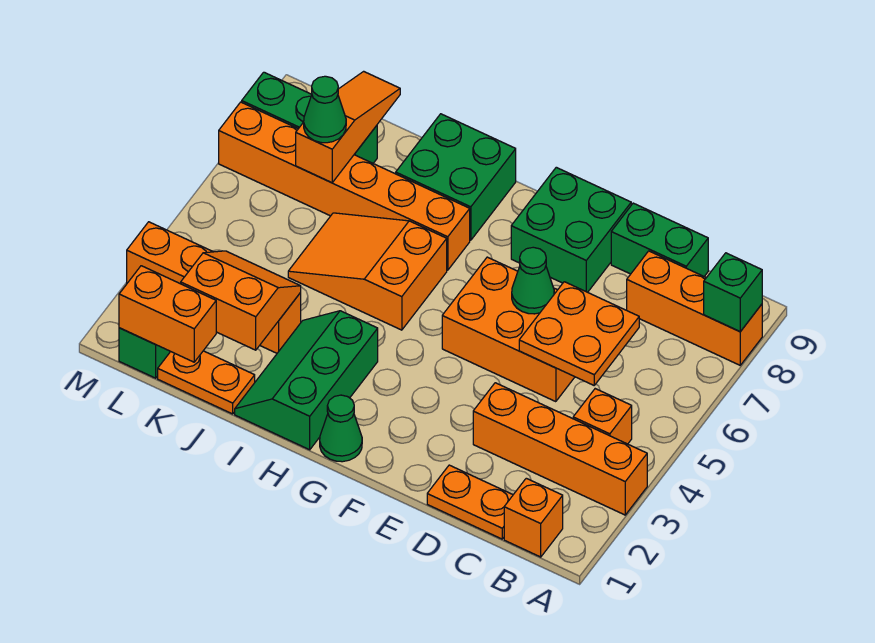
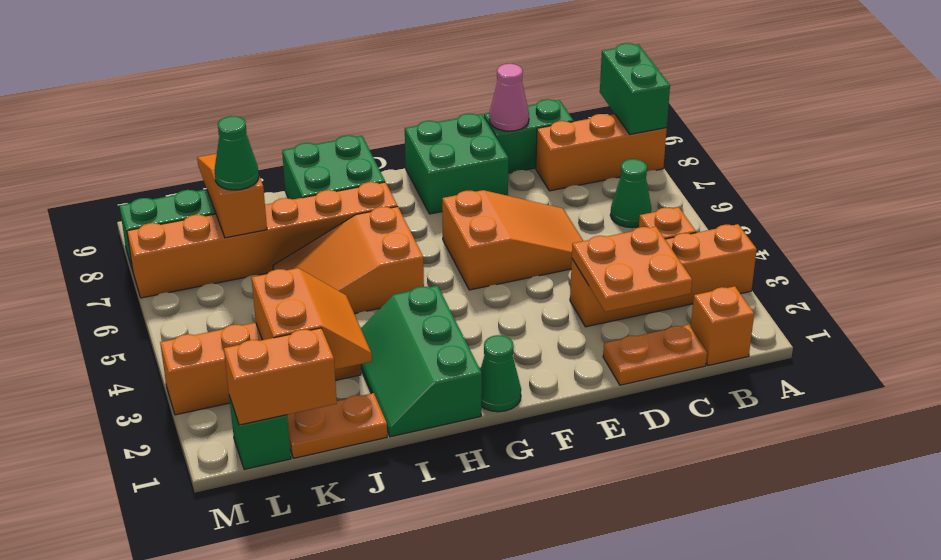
green brick A8 level 2 -> green brick A8:A9 level 2
orange plate C5:D6 level 2 -> orange plate C2:D3 level 2
orange brick D5:F6 level 1 -> orange slope D5:F6 level 1 top F
none -> pink cone D9 level 2
green cone E6 level 2 -> green cone B6 level 1
orange slope J2:K3 level 2 top 2 -> orange slope J2:K3 level 2 top K

